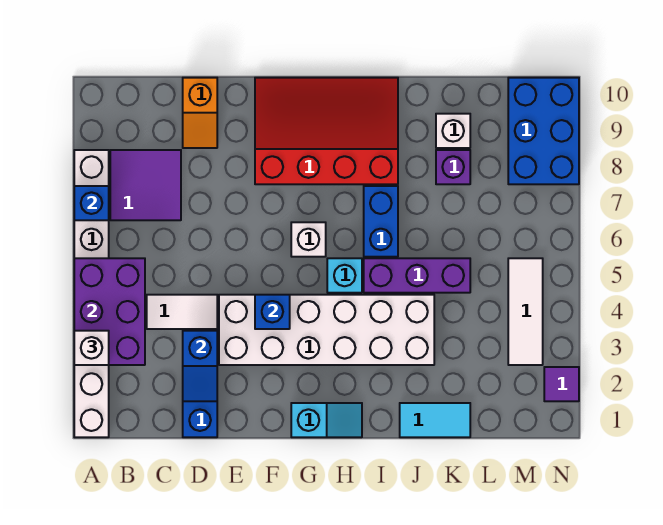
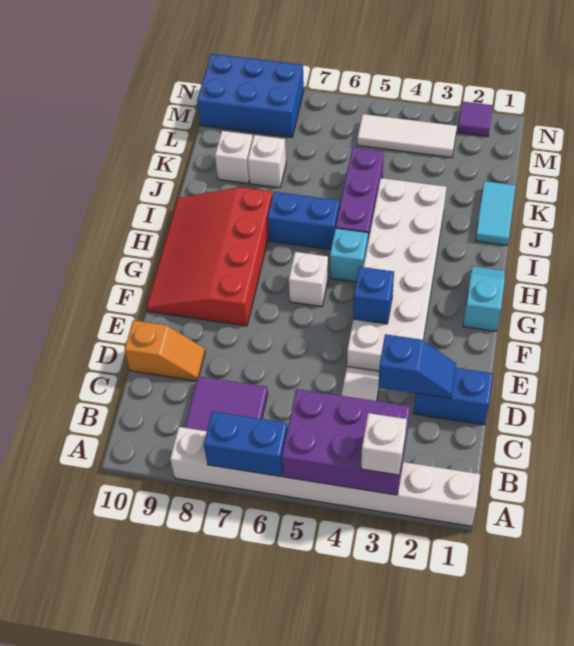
blue brick A7 level 2 -> blue brick A6:A7 level 2
purple brick K8 level 1 -> white brick K8 level 1

